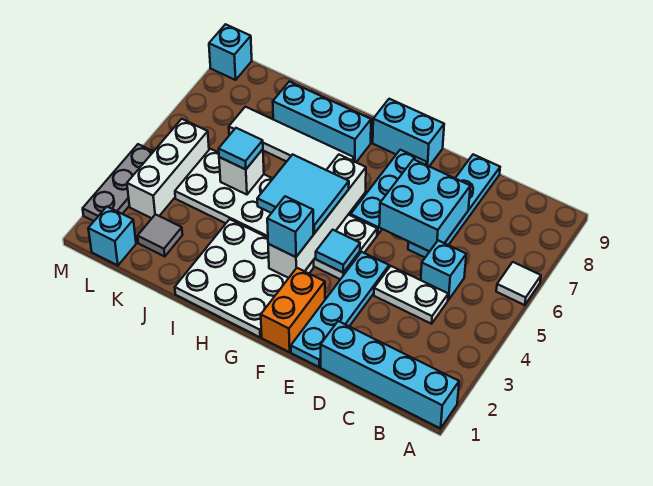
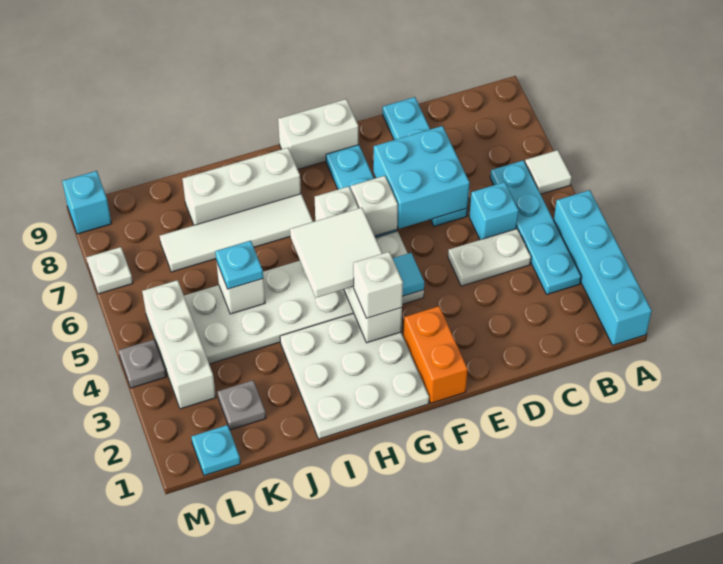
cyan brick A1:D1 level 1 -> cyan brick A1:A4 level 1
cyan plate E1:E4 level 1 -> cyan plate B3:B6 level 1
none -> white brick F6 level 2
cyan brick F9:G9 level 1 -> white brick F9:G9 level 1
cyan brick G3 level 3 -> white brick G3 level 3
cyan tile G4:H5 level 3 -> white tile G4:H5 level 3
cyan brick H8:J8 level 1 -> white brick H8:J8 level 1
cyan tile J5 level 3 -> cyan plate J5 level 3
grey tile K2 level 1 -> grey plate K2 level 1
cyan brick L1 level 1 -> cyan plate L1 level 1
grey plate M2:M4 level 1 -> grey plate M4 level 1
none -> white plate M7 level 1

